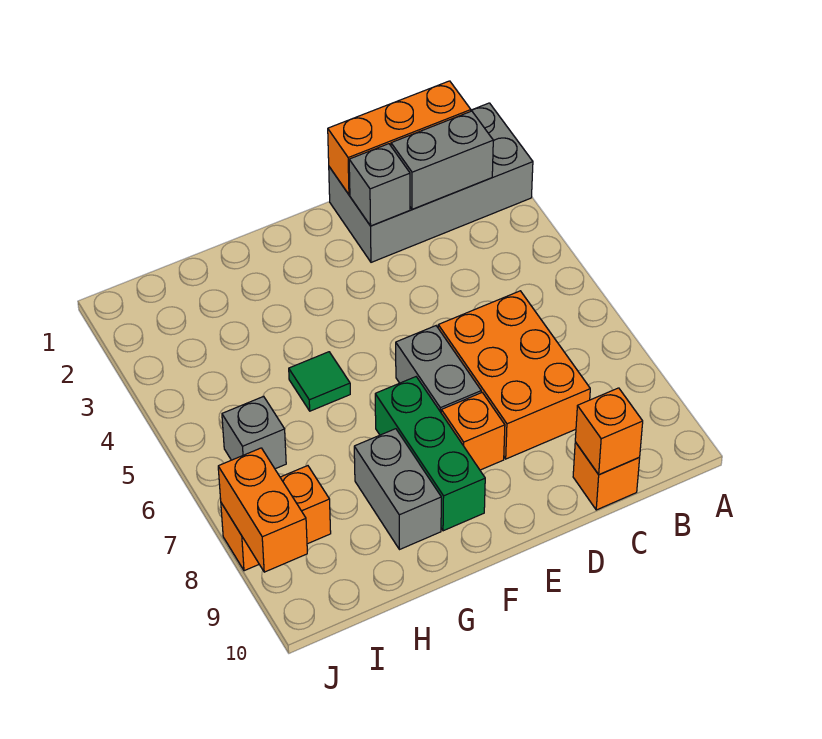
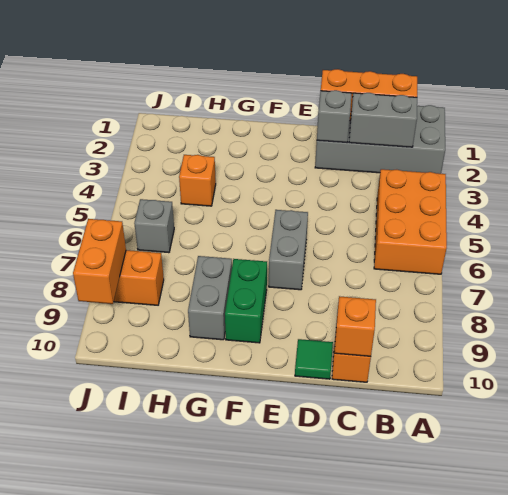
orange brick C6:D8 level 1 -> orange brick A4:B6 level 1
orange brick E8 level 1 -> orange brick H4 level 1
green brick F7:F9 level 1 -> green brick F8:F9 level 1
green tile G5 level 1 -> green tile D10 level 1

